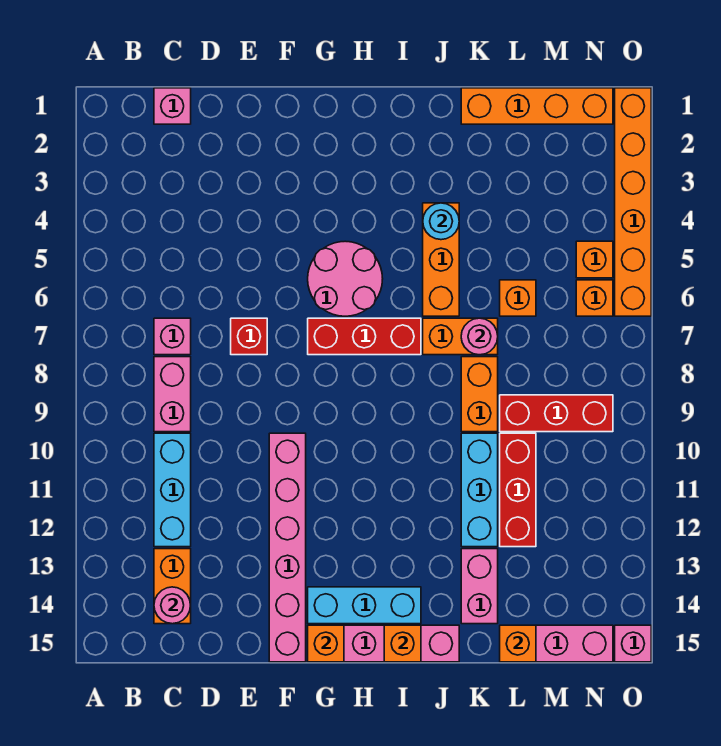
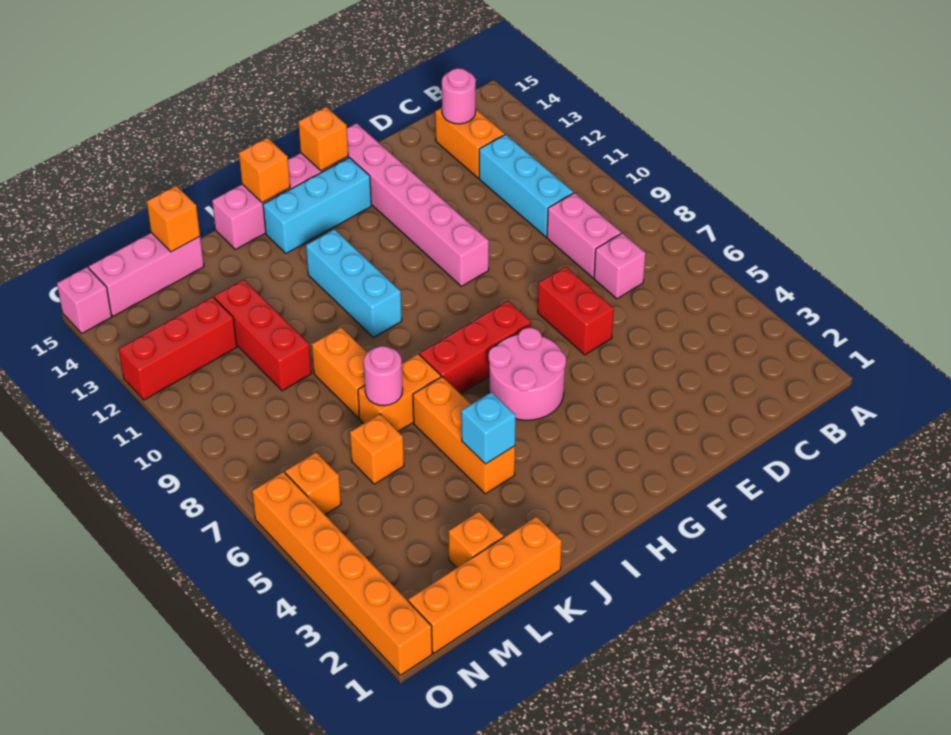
pink brick C1 level 1 -> none
red brick E7 level 1 -> red brick E6:E7 level 1
cyan round brick J4 level 2 -> cyan brick J4 level 2
cyan brick K10:K12 level 1 -> cyan brick I10:I12 level 1
pink brick K13:K14 level 1 -> none
red brick L9:N9 level 1 -> red brick M12:O12 level 1
orange brick N5 level 1 -> orange brick L2 level 1

